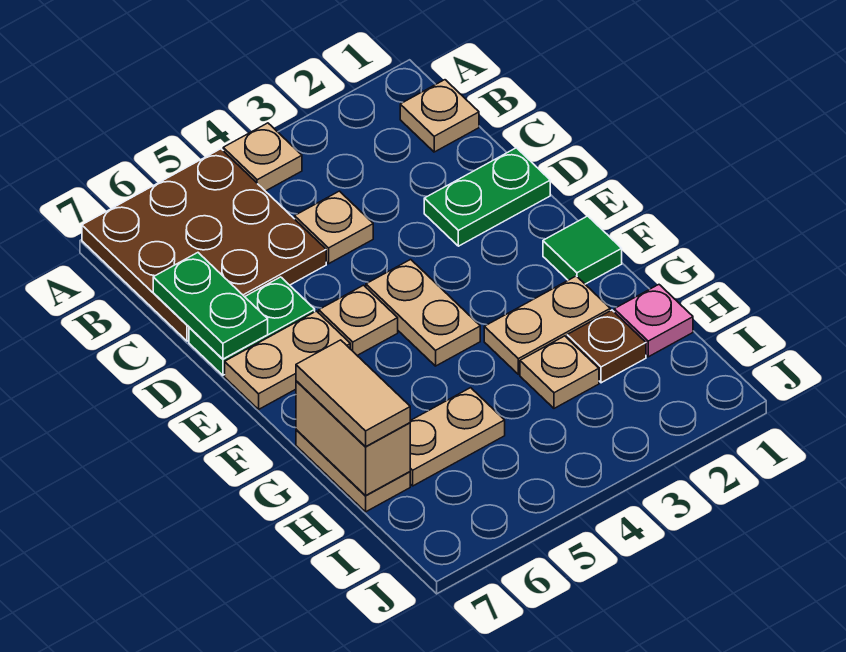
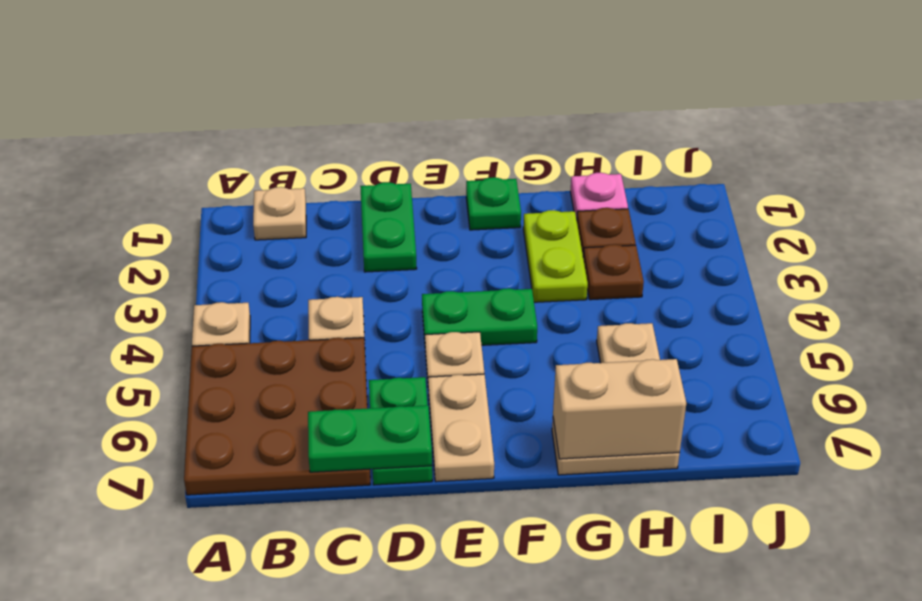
tan plate E4:F4 level 1 -> green plate E4:F4 level 1
green tile F1 level 1 -> green plate F1 level 1
tan plate G2:G3 level 1 -> lime plate G2:G3 level 1
tan tile G7:H7 level 3 -> none
tan plate H3 level 1 -> brown plate H3 level 1

